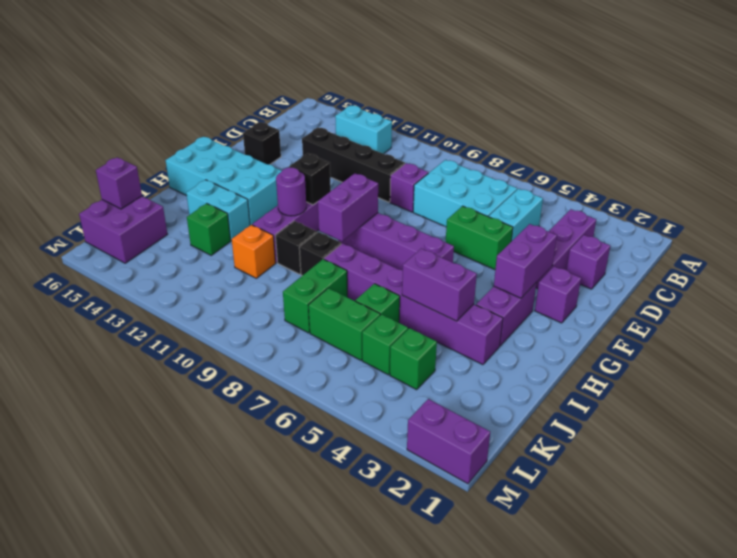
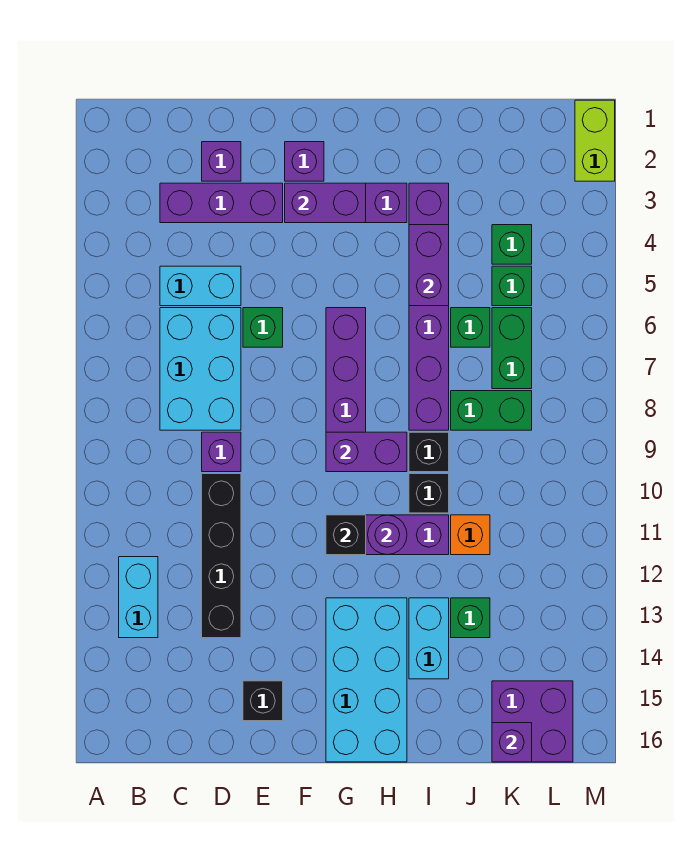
green brick E5:E6 level 1 -> green brick E6 level 1
purple brick M1:M2 level 1 -> lime brick M1:M2 level 1

